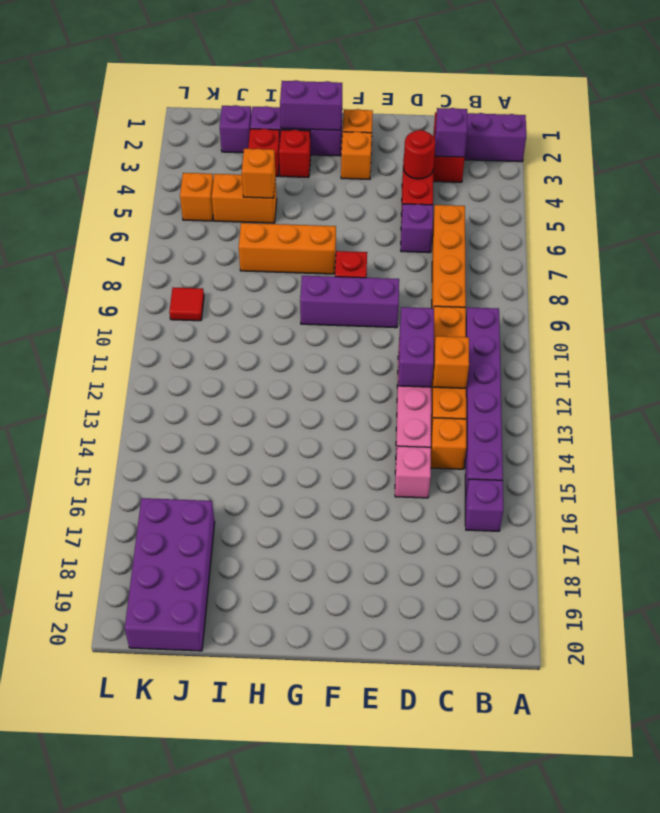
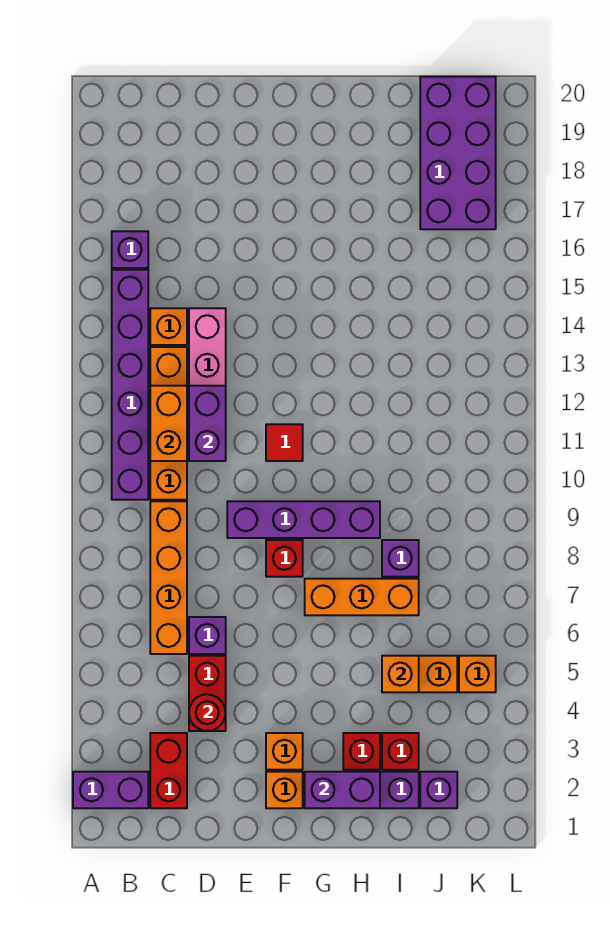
purple brick C3 level 2 -> purple brick I8 level 1
orange brick C12 level 2 -> orange brick C11:C12 level 2
pink brick D15 level 1 -> none
purple brick E9:G9 level 1 -> purple brick E9:H9 level 1
red tile K9 level 1 -> red tile F11 level 1

